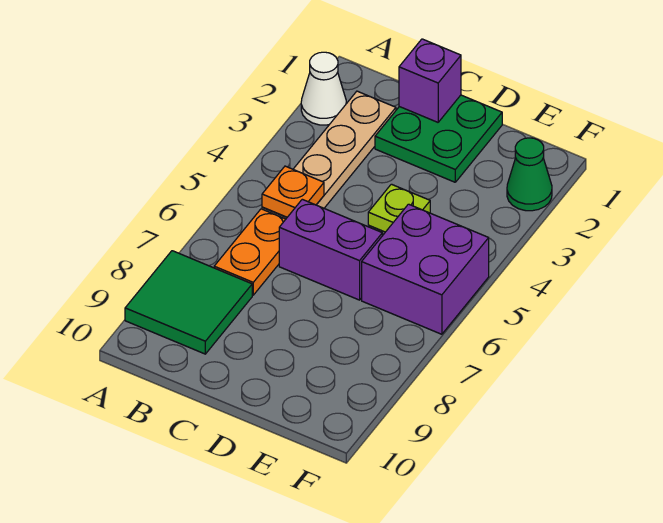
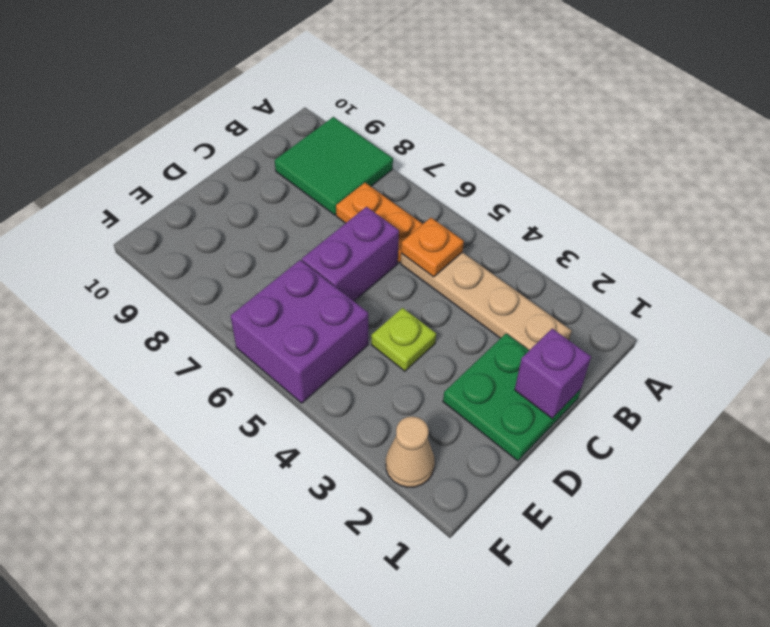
white cone A2 level 1 -> none
green cone F2 level 1 -> tan cone F2 level 1

